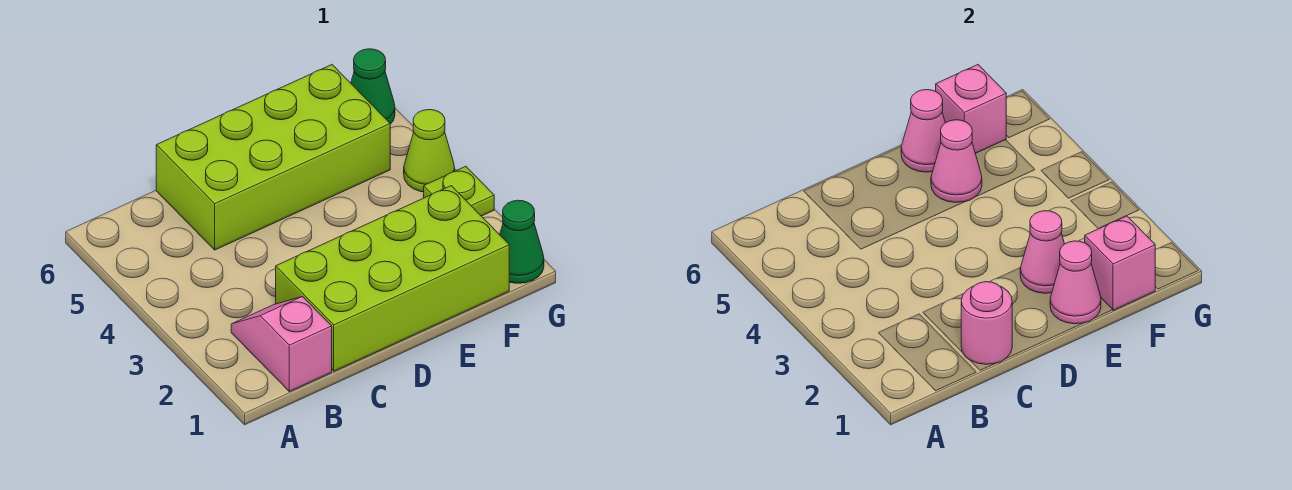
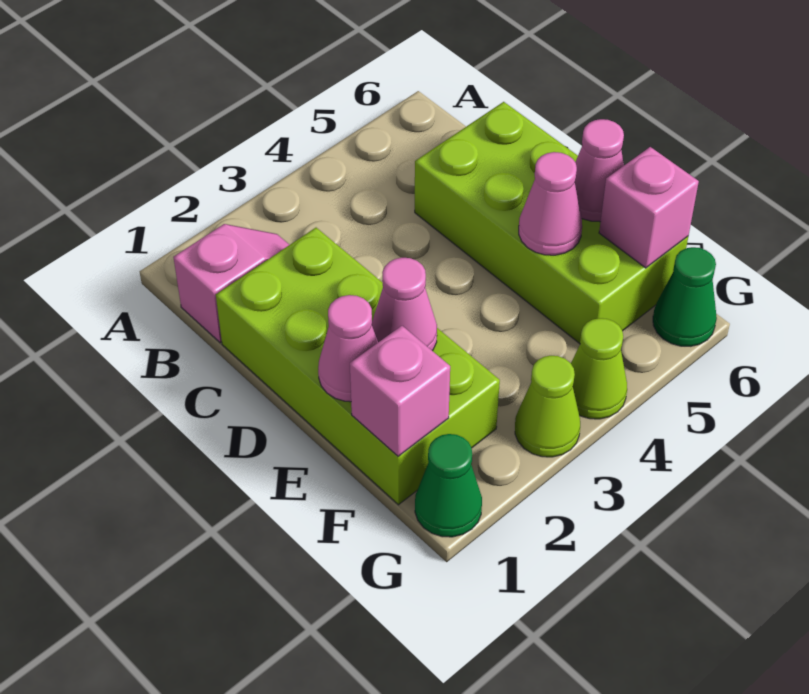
pink round brick C1 level 2 -> none
lime plate G3 level 1 -> lime cone G3 level 1

